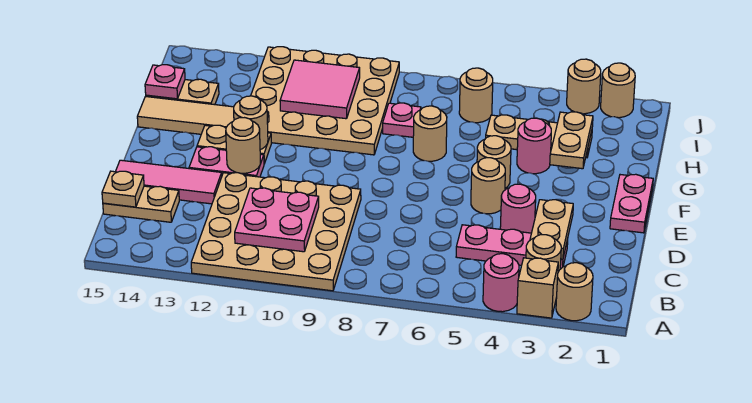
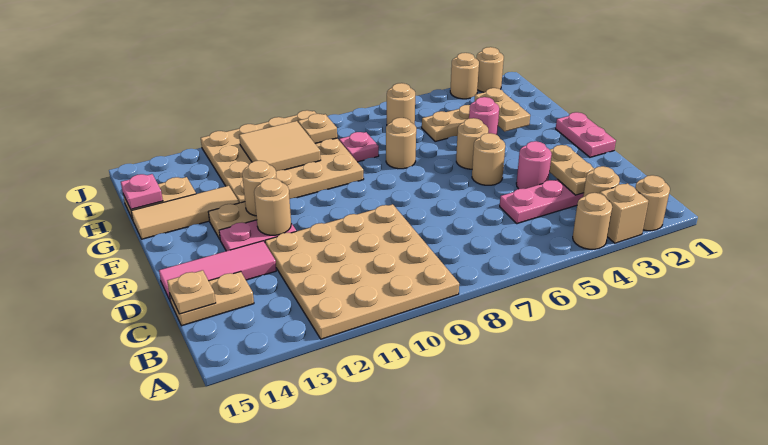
pink round brick A4 level 1 -> tan round brick A4 level 1
pink plate B10:C11 level 2 -> none
pink tile H10:I11 level 2 -> tan tile H10:I11 level 2
none -> tan plate I9 level 2

